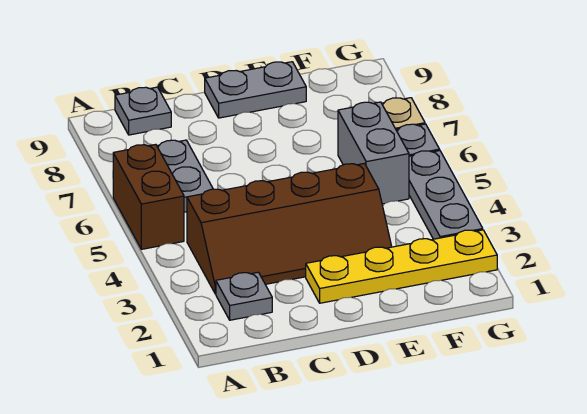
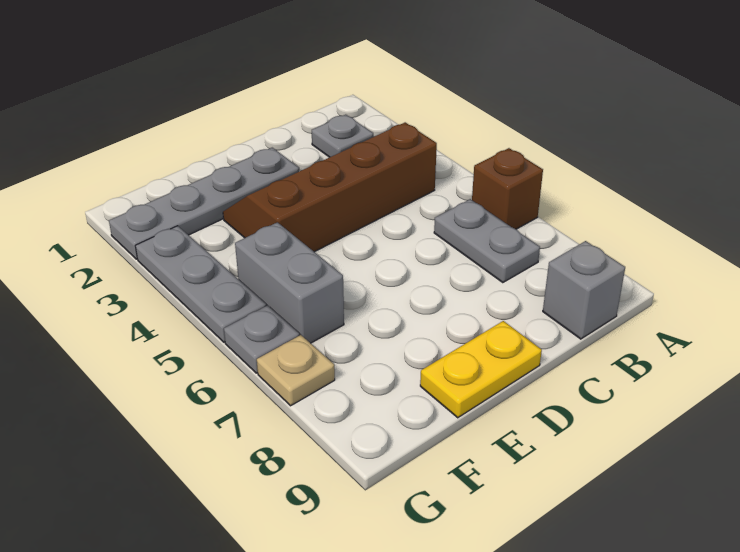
brown brick A5:A6 level 1 -> brown brick A6 level 1
grey plate B9 level 1 -> grey brick B9 level 1
yellow plate D2:G2 level 1 -> grey plate D2:G2 level 1
grey plate D9:E9 level 1 -> yellow plate D9:E9 level 1

